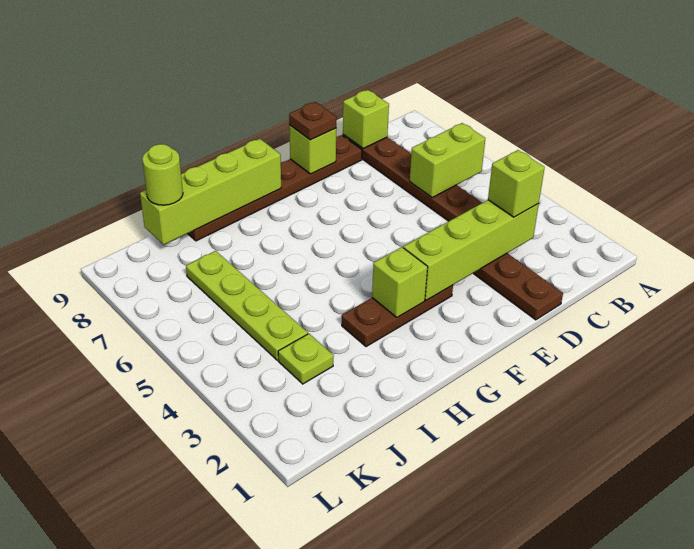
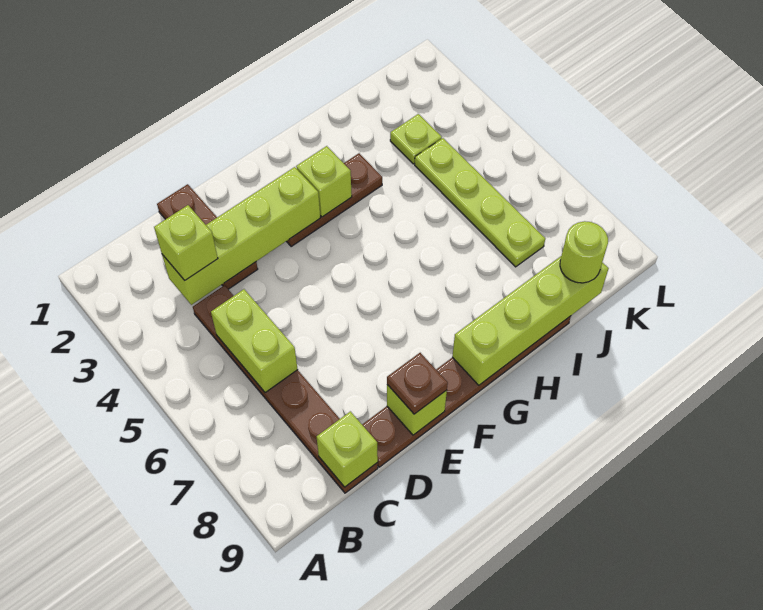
lime brick B6:C6 level 2 -> lime brick C5:C6 level 2

